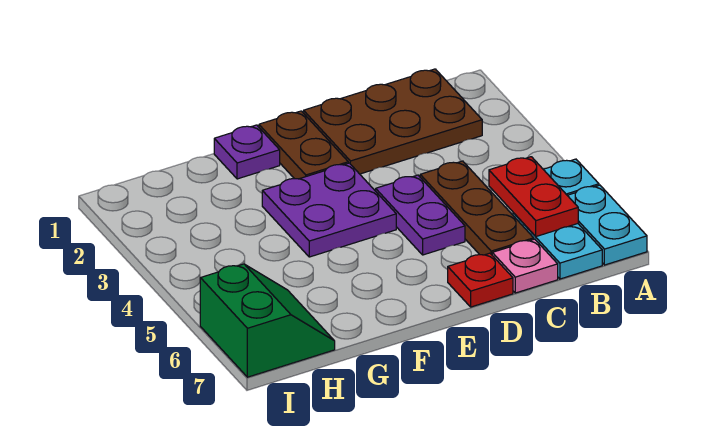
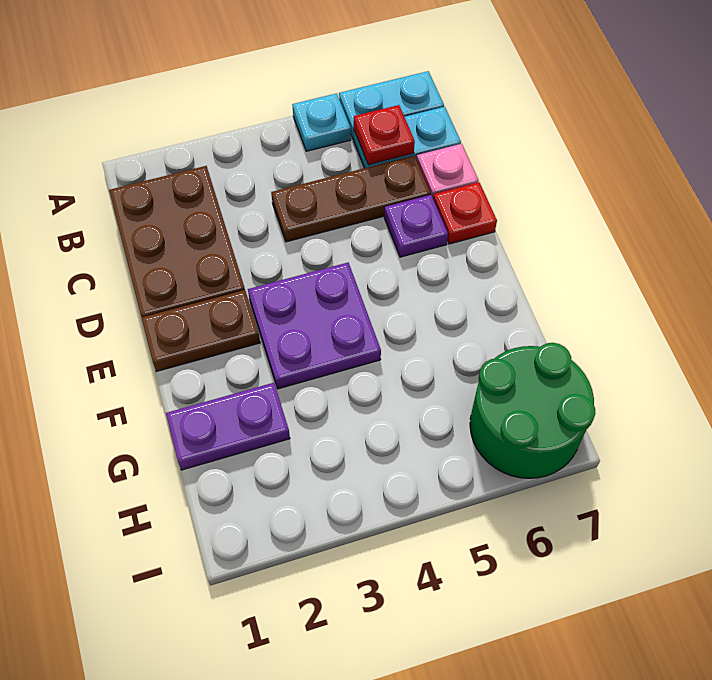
red plate B5:B6 level 2 -> red plate B6 level 2
purple plate D4:D5 level 1 -> purple plate G1:G2 level 1
purple plate F1 level 1 -> purple plate D6 level 1
green slope H6:I7 level 1 top I -> green round brick H6:I7 level 1

